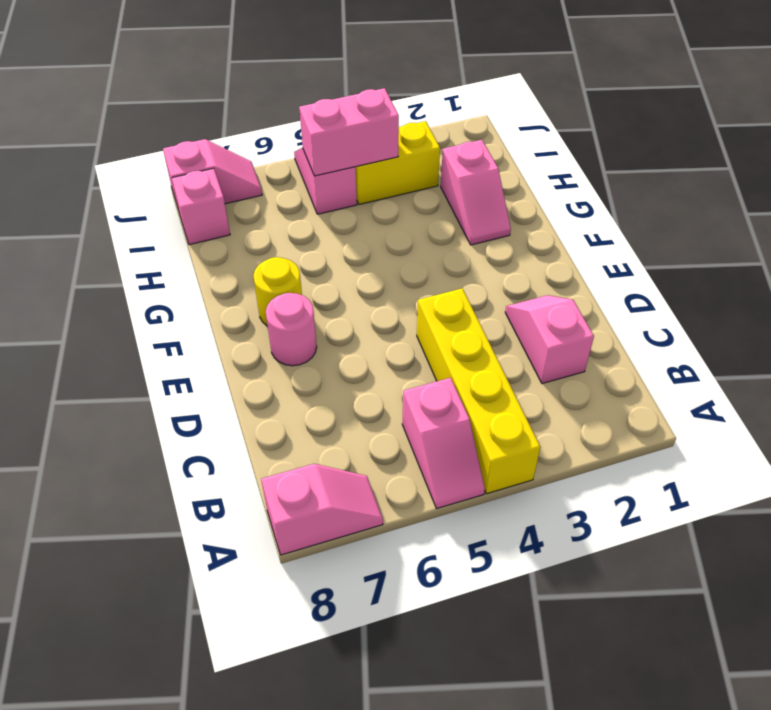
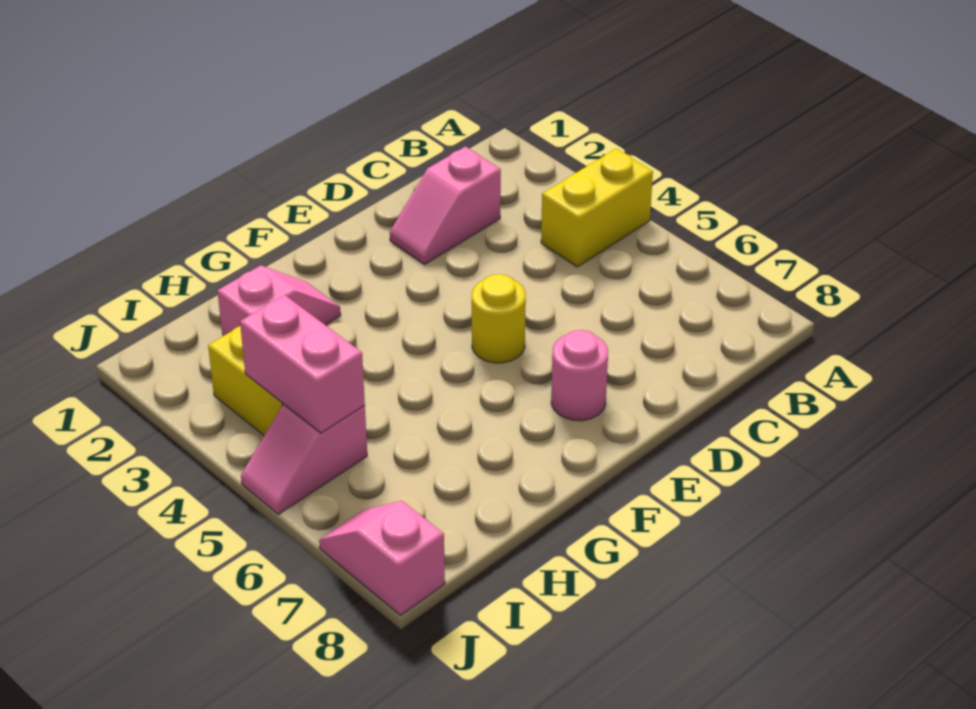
yellow brick A4:D4 level 1 -> yellow brick A4:B4 level 1
pink slope A5:B5 level 1 top B -> none
pink slope A7:A8 level 1 top 8 -> none
yellow round brick F7 level 1 -> yellow round brick E5 level 1
pink brick I8 level 1 -> none

